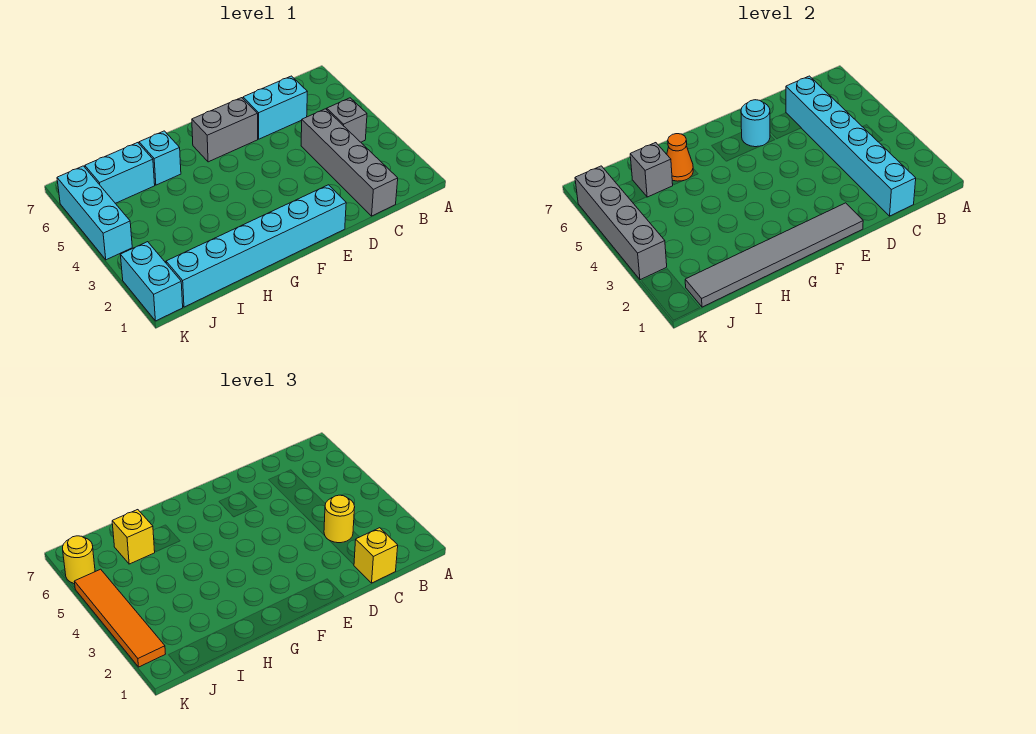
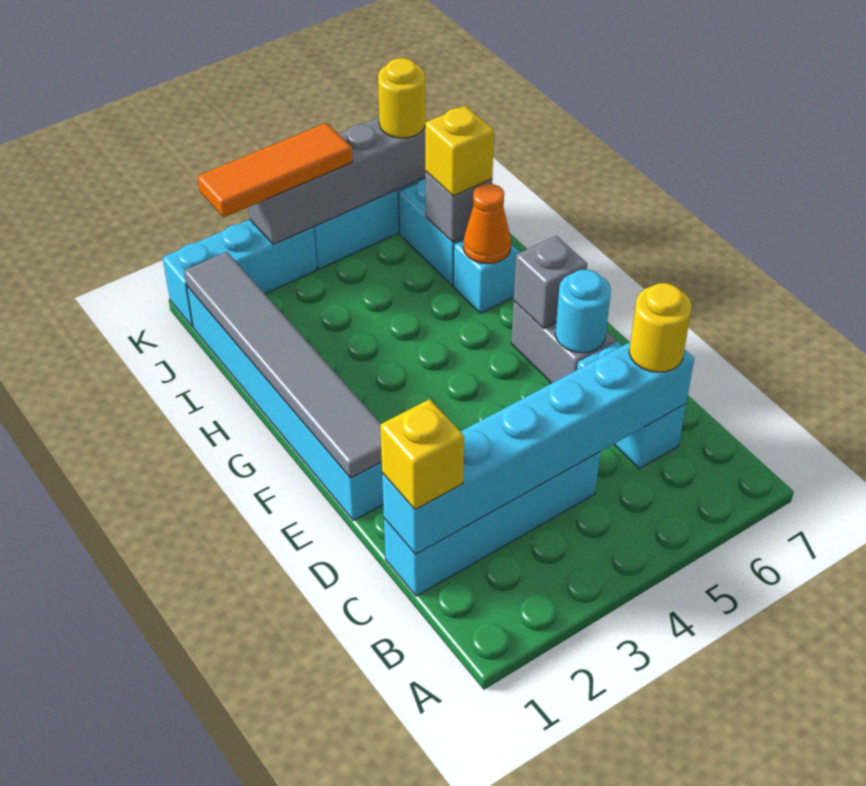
grey brick B4 level 1 -> grey brick F6 level 2
grey brick C1:C4 level 1 -> cyan brick C1:C4 level 1
yellow round brick C3 level 3 -> yellow round brick C6 level 3
cyan brick K1:K2 level 1 -> cyan brick K1:K3 level 1
orange tile K2:K5 level 3 -> orange tile K2:K4 level 3

